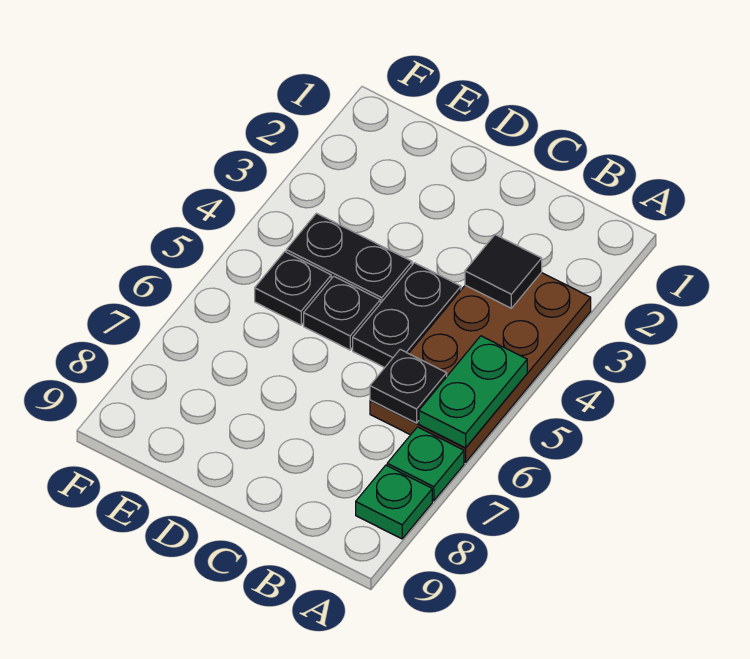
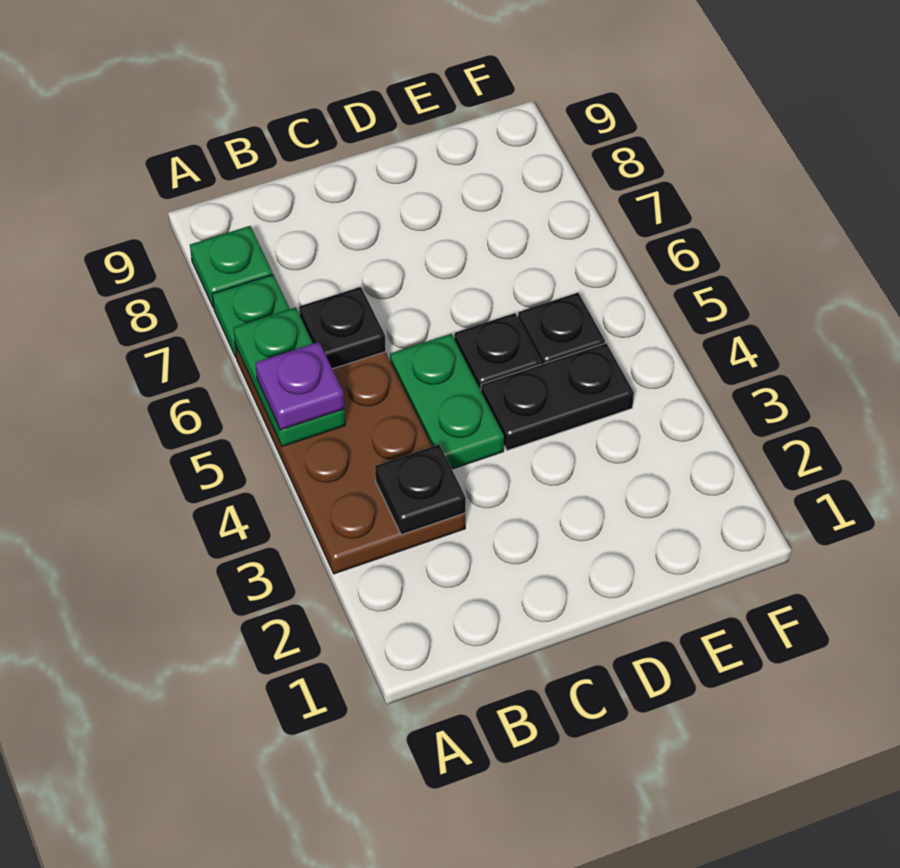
none -> purple plate A5 level 3
black tile B3 level 2 -> black plate B3 level 2
black plate C4:C5 level 1 -> green plate C4:C5 level 1

